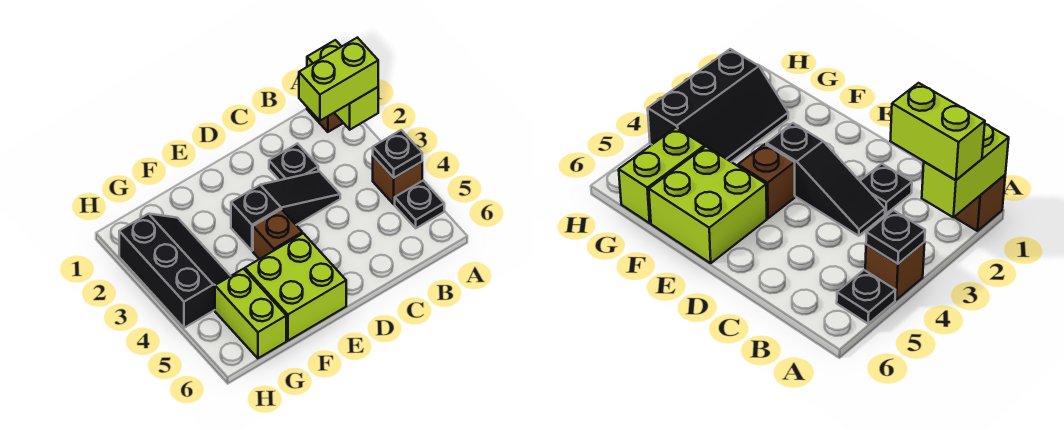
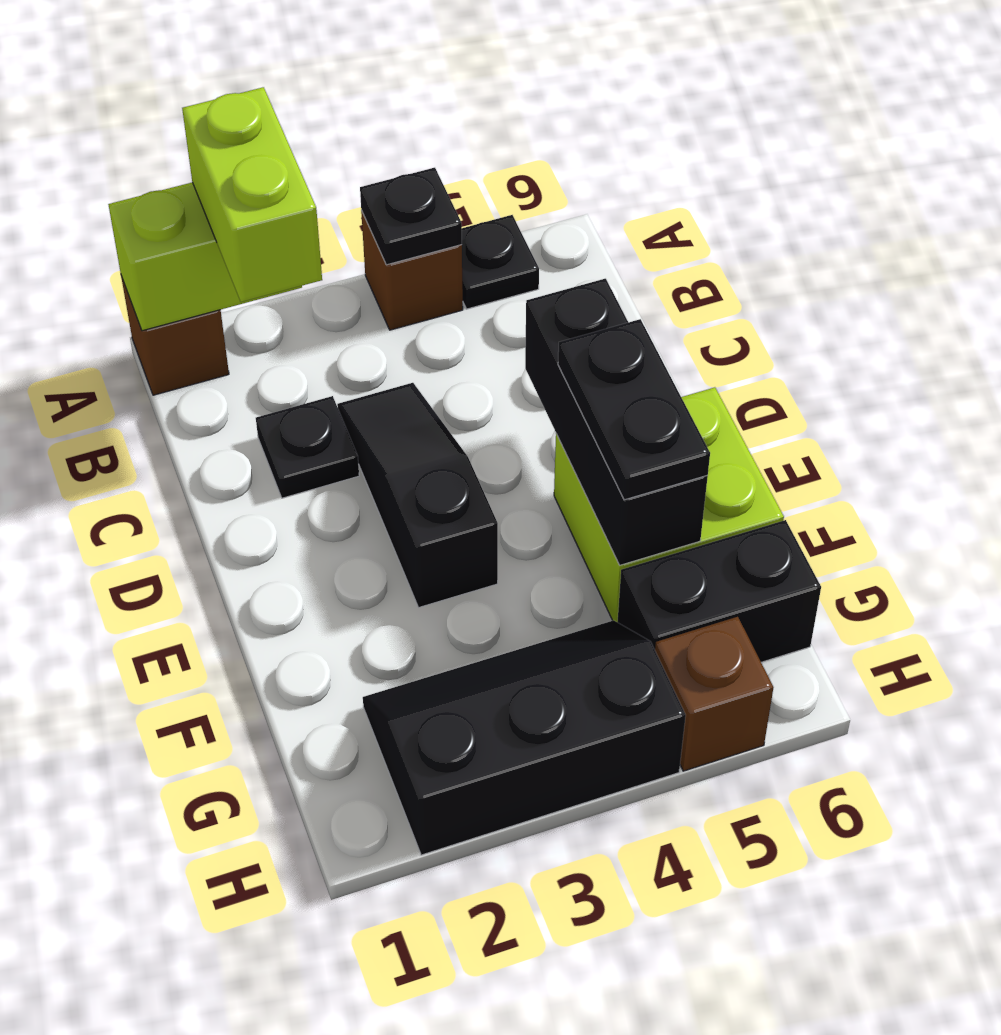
none -> black brick D5:F5 level 2
brown brick E4 level 1 -> brown brick H5 level 1
none -> black plate E5:F5 level 3
lime brick G5:G6 level 1 -> black brick G5:G6 level 1

